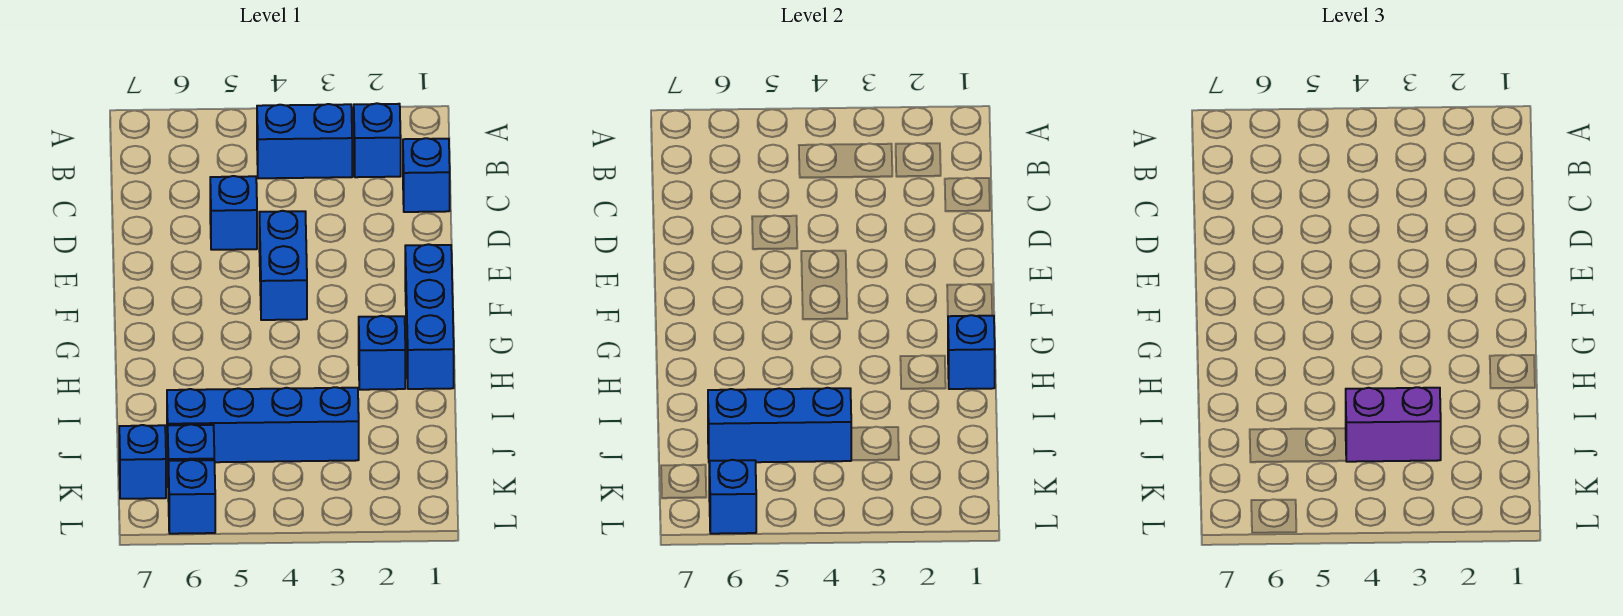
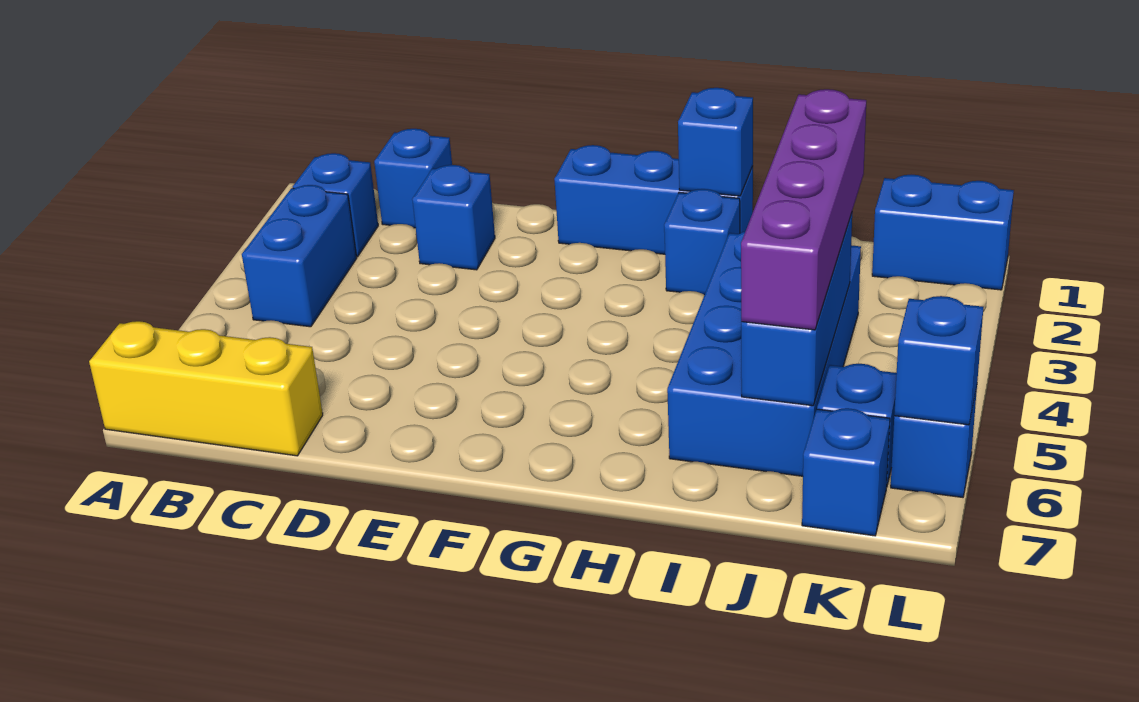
none -> yellow brick A7:C7 level 1
blue brick D5 level 1 -> blue brick D2 level 1
blue brick E4:F4 level 1 -> blue brick K1:L1 level 1
blue brick J3:J6 level 1 -> blue brick I3:J6 level 1
purple brick J3:J4 level 3 -> purple brick J3:J6 level 3

